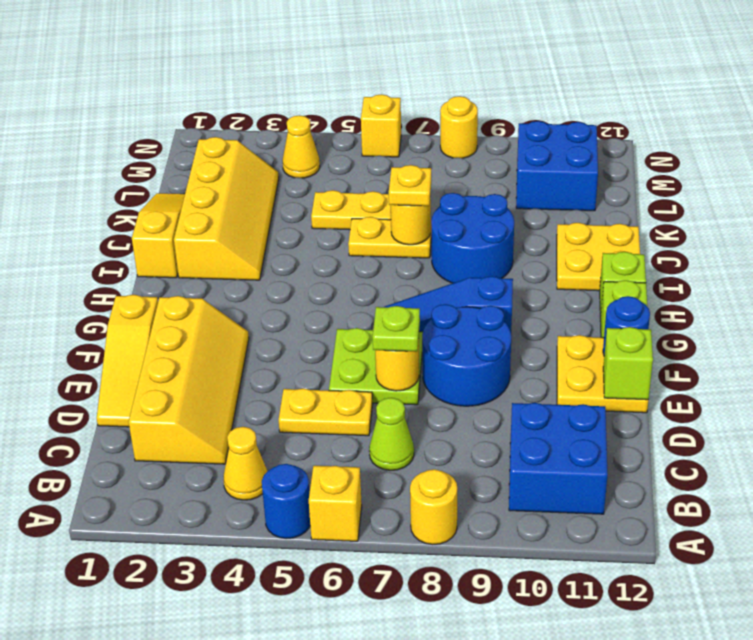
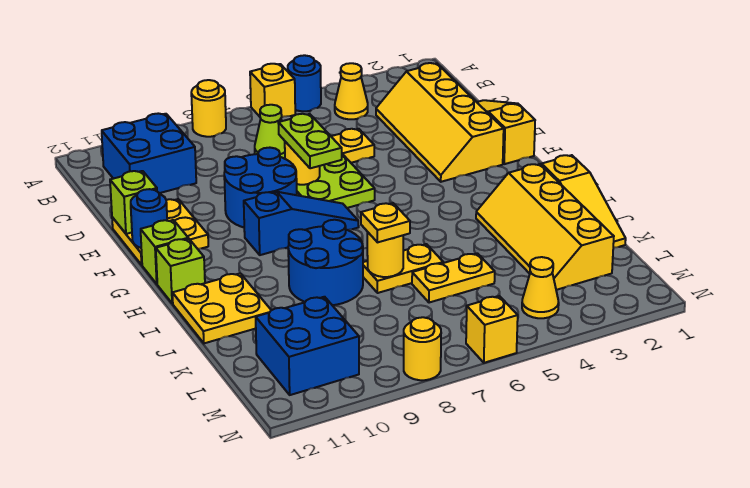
lime plate E7 level 3 -> lime plate E7:F7 level 3

